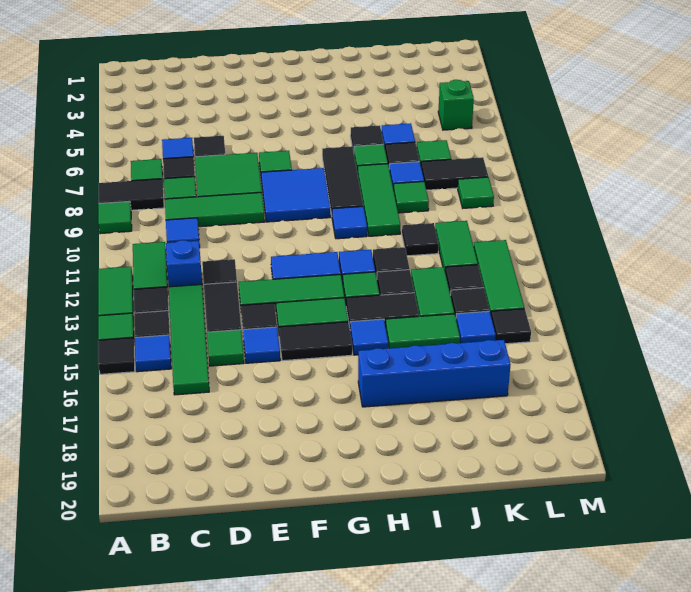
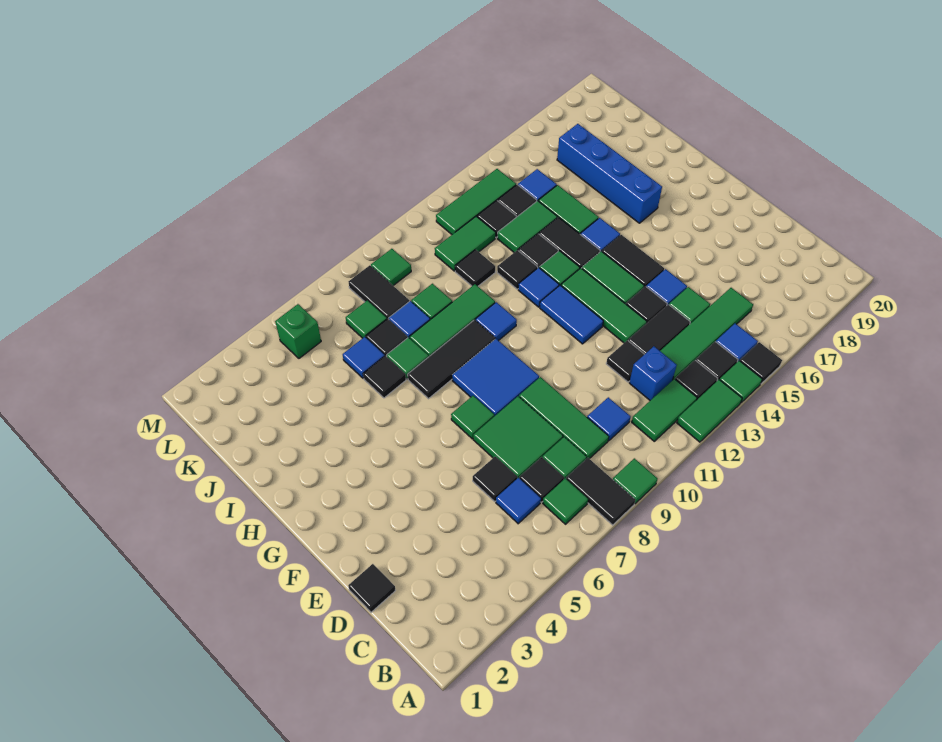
black tile L15 level 1 -> black tile D1 level 1

